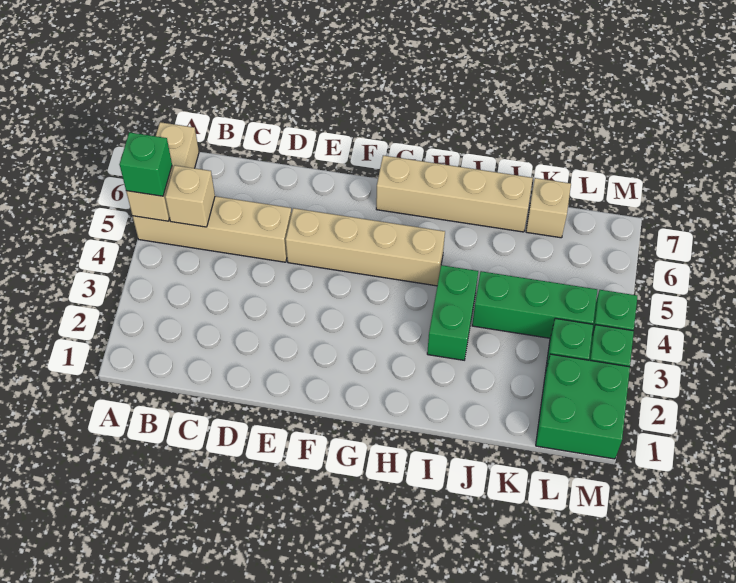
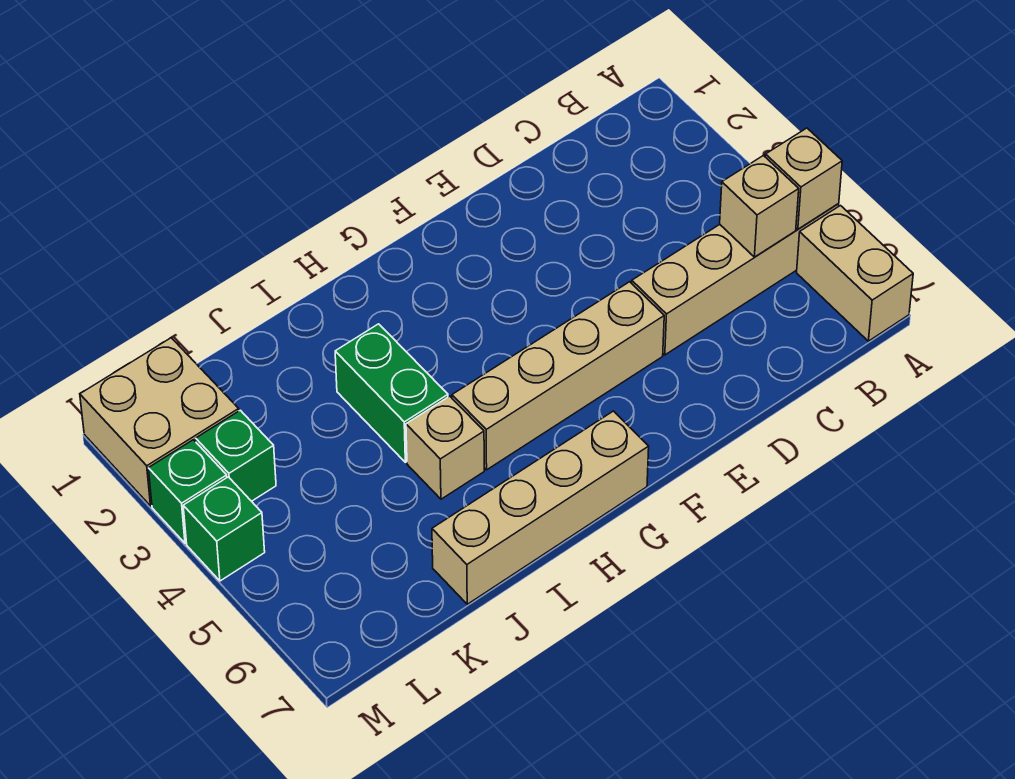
green brick A5 level 3 -> none
green brick J4:L4 level 1 -> none
tan brick K7 level 1 -> tan brick I5 level 1
green brick L1:M2 level 1 -> tan brick L1:M2 level 1

